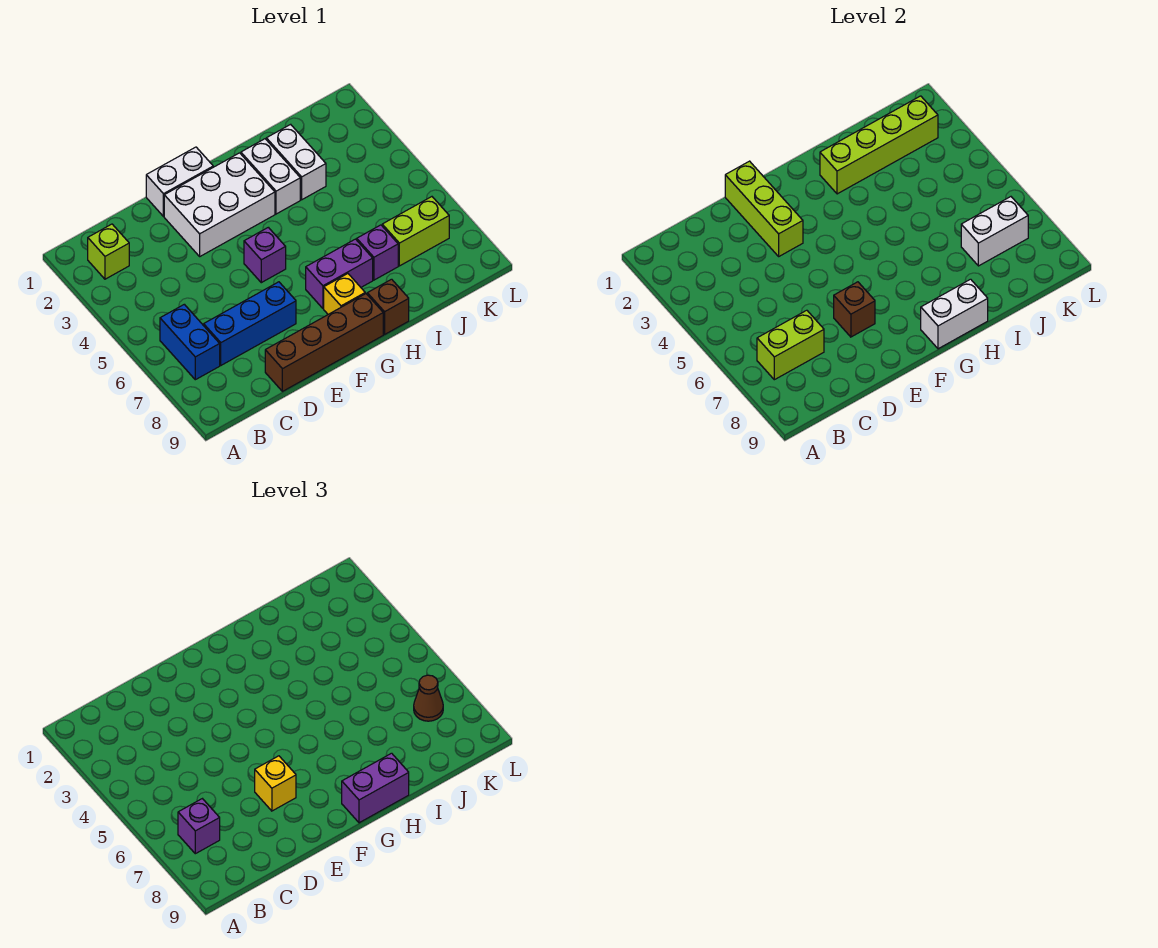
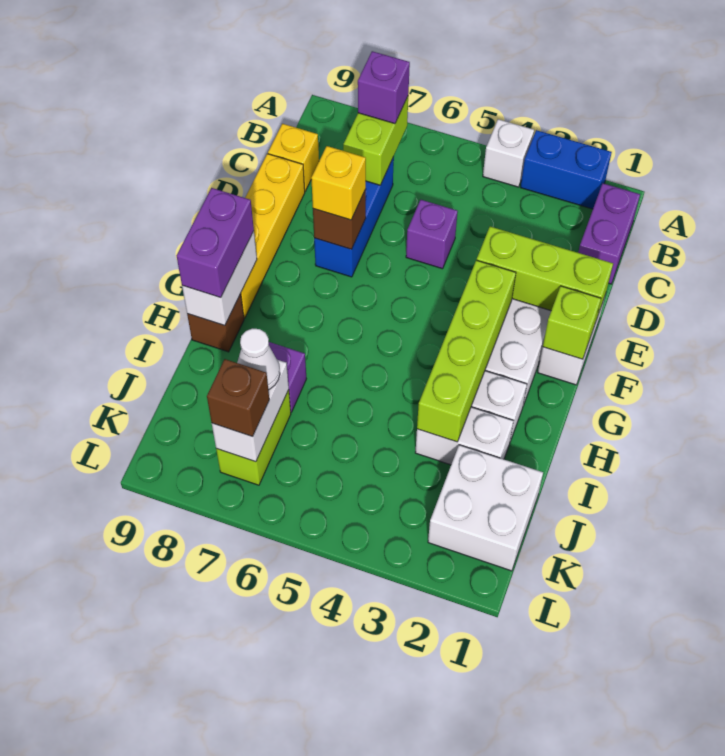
none -> white brick A4 level 1
lime brick B2 level 1 -> lime brick F1 level 2
blue brick B6:B7 level 1 -> blue brick A2:A3 level 1
brown brick D9:G9 level 1 -> yellow brick D9:G9 level 1
purple brick F5 level 1 -> purple brick D5 level 1
purple brick G7:H7 level 1 -> purple brick B1:C1 level 1
yellow brick G8 level 1 -> yellow brick C9 level 1
lime brick H2:K2 level 2 -> lime brick F3:I3 level 2
none -> white brick J1:K2 level 1
none -> white cone J7 level 3
brown cone K7 level 3 -> brown brick K7 level 3

